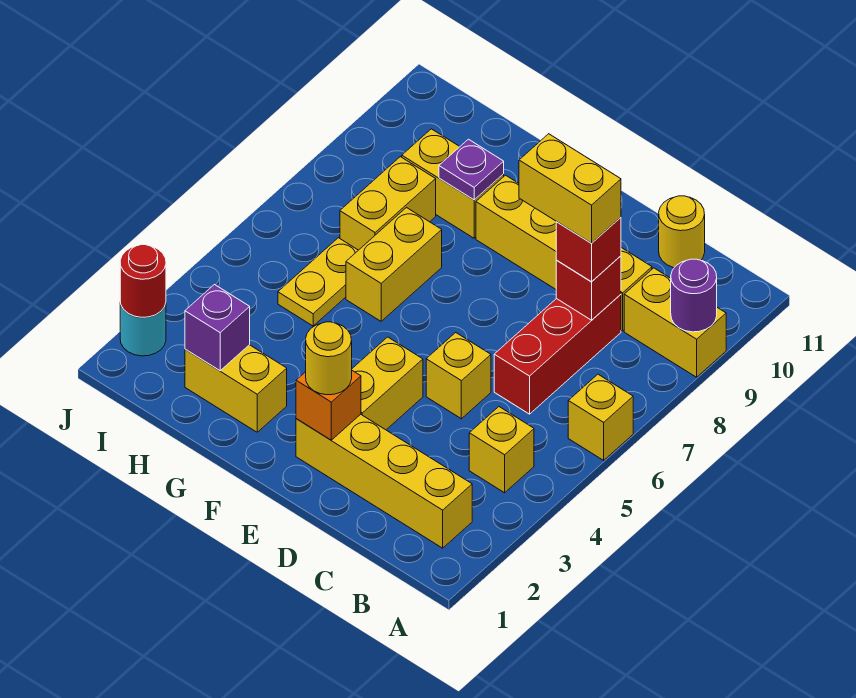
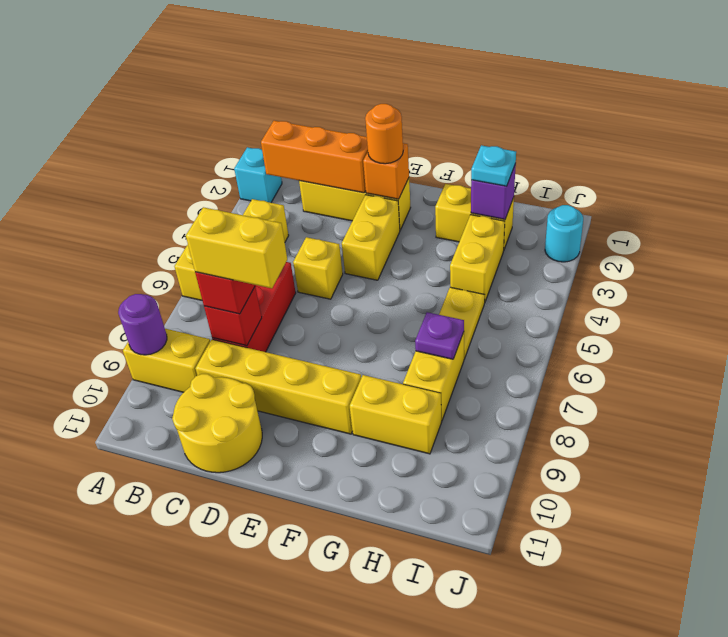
none -> cyan brick A2 level 1
yellow brick B2:E2 level 1 -> yellow brick C2:E2 level 1
none -> orange brick B2:D2 level 2
yellow round brick C11 level 1 -> yellow round brick C10:D11 level 1
yellow round brick E2 level 3 -> orange round brick E2 level 3
yellow brick G6:G7 level 1 -> yellow brick H3:H4 level 1
purple plate G9 level 2 -> purple plate H7 level 2
none -> cyan plate H2 level 3
red round brick J2 level 2 -> none

